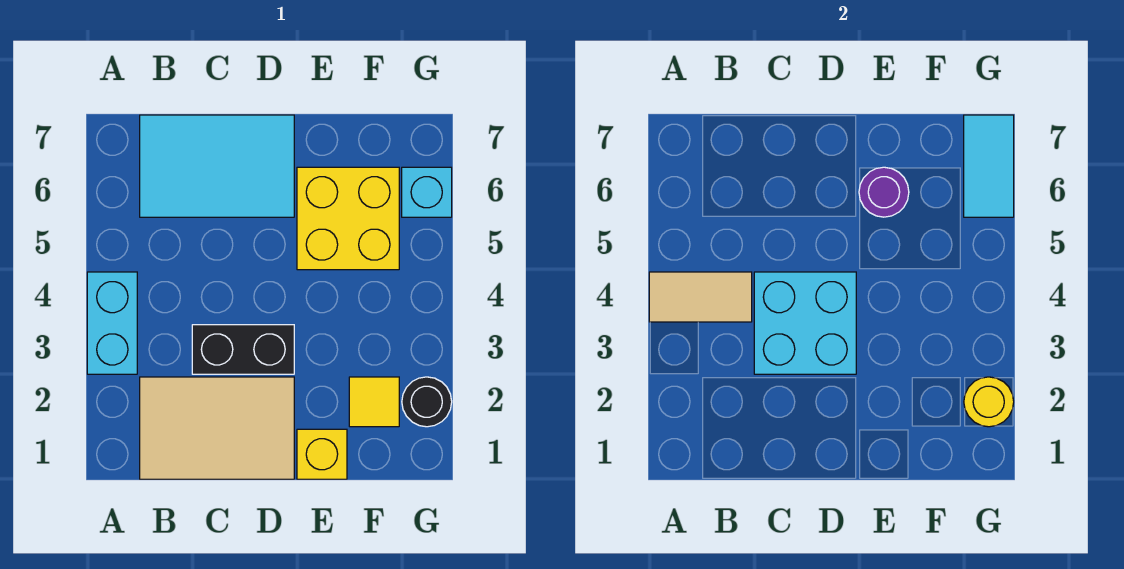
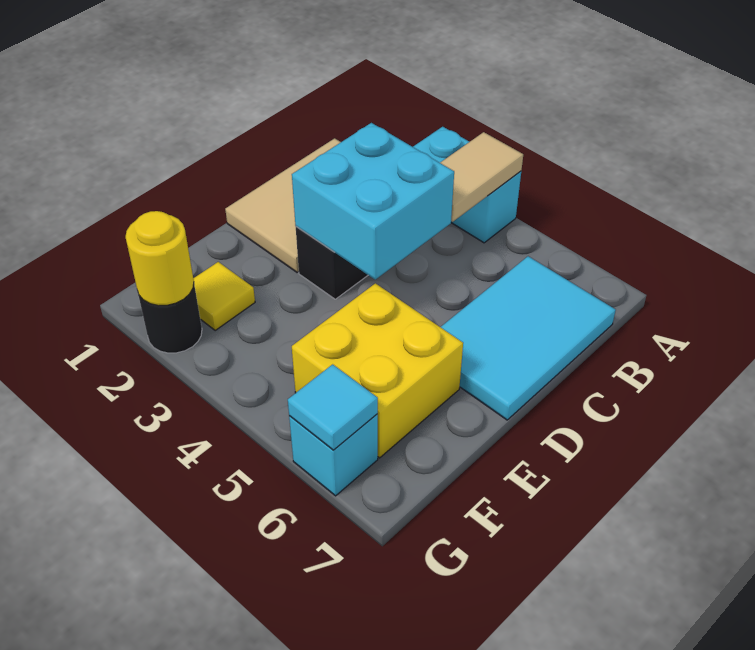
yellow brick E1 level 1 -> none
purple round brick E6 level 2 -> none
cyan tile G6:G7 level 2 -> cyan tile G6 level 2

